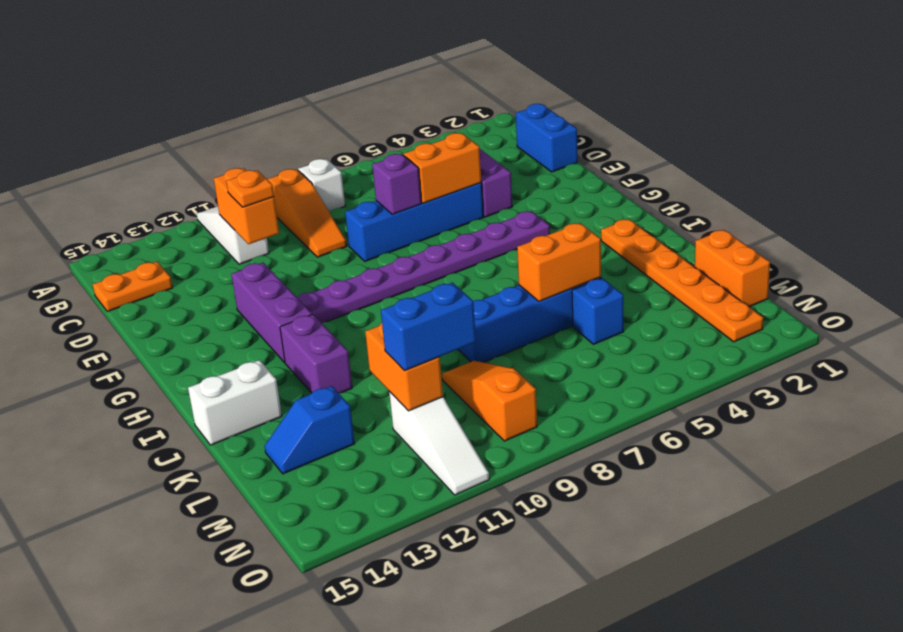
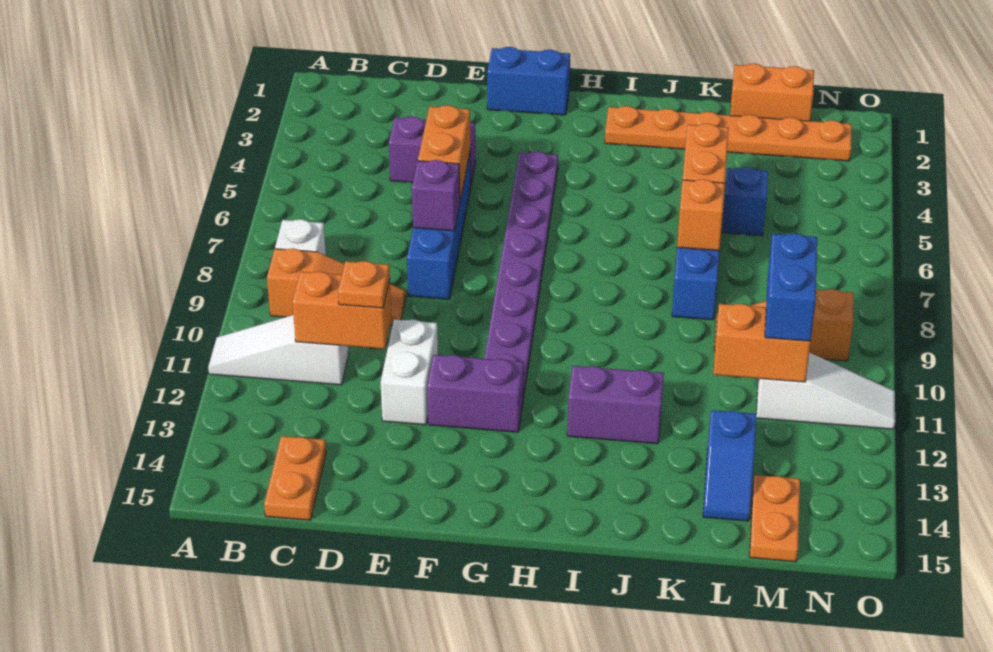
blue brick C1:D1 level 1 -> blue brick F1:G1 level 1
purple brick F12:H12 level 1 -> purple brick F12:G12 level 1
white brick J14:J15 level 1 -> white brick E11:E12 level 1
none -> orange brick K7 level 2
none -> orange plate M14:M15 level 1

